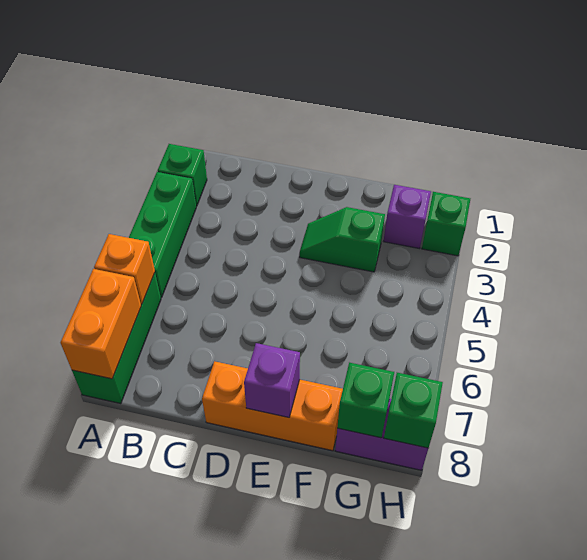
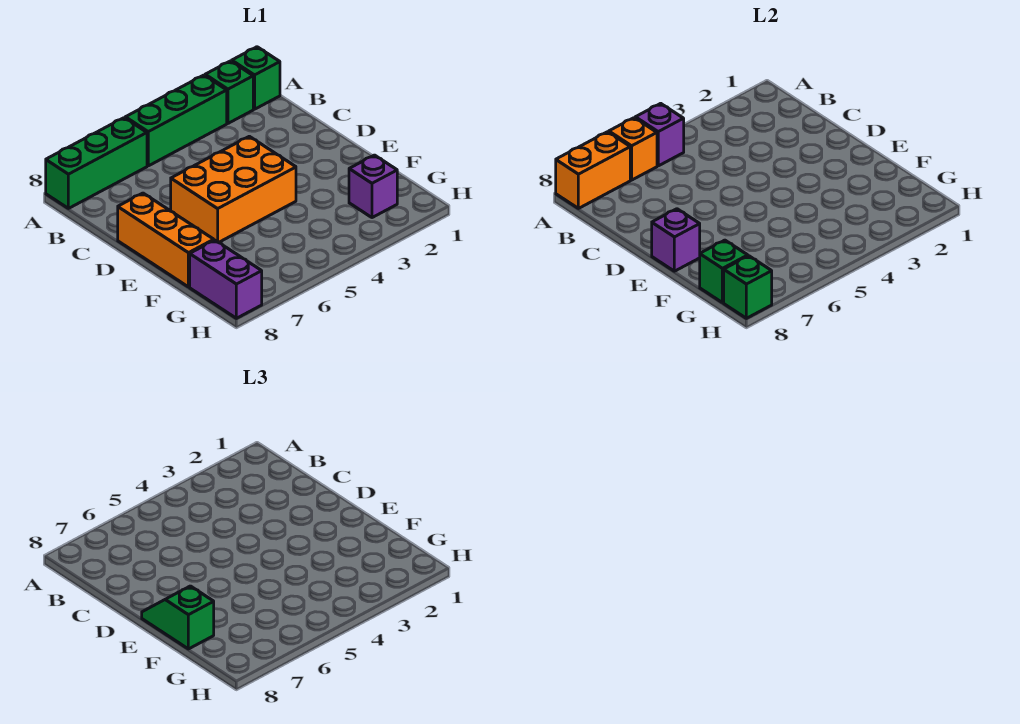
none -> purple brick A5 level 2
none -> orange brick D4:E6 level 1
green slope E3:F3 level 1 top F -> green slope E8:F8 level 3 top F
green brick H2 level 1 -> green brick A1 level 1

